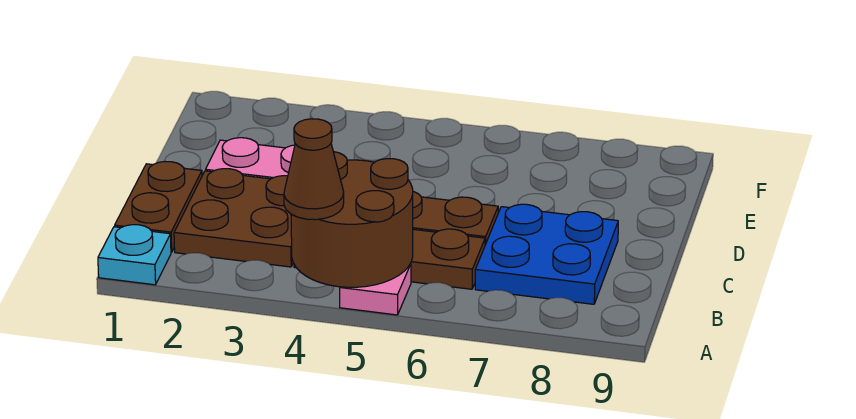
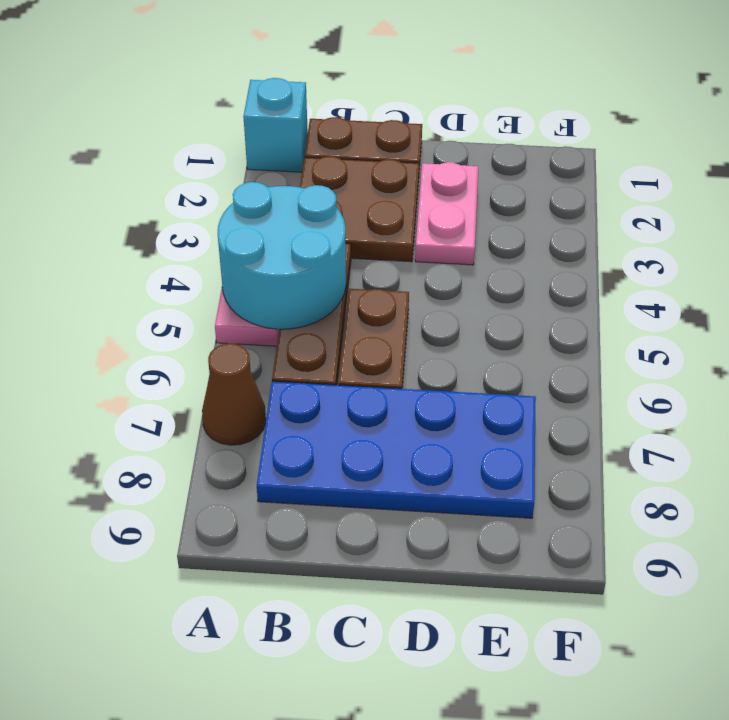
cyan plate A1 level 1 -> cyan brick A1 level 1
brown round brick A4:B5 level 2 -> cyan round brick A4:B5 level 2
brown cone A4 level 3 -> brown cone A7 level 1
blue plate B7:C8 level 1 -> blue plate B7:E8 level 1

